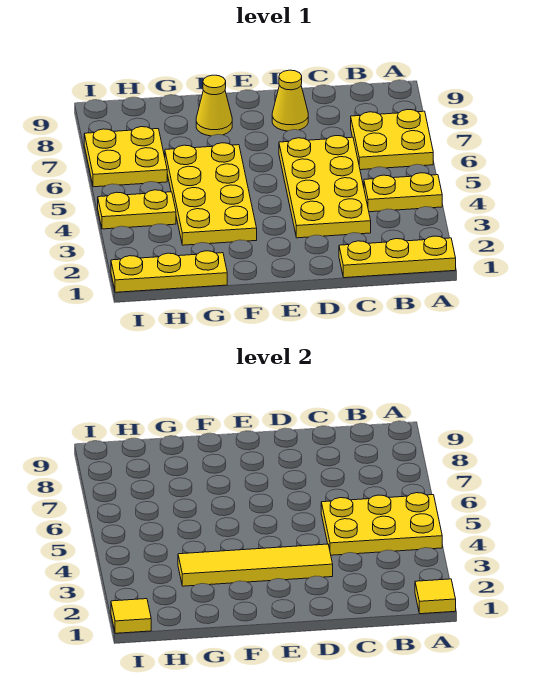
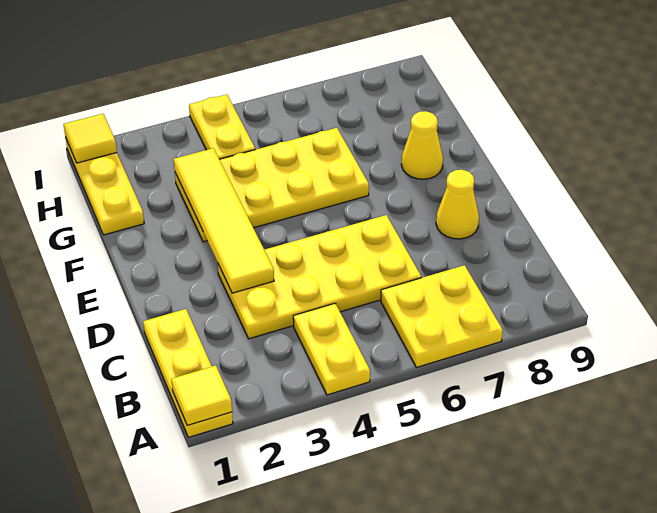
yellow plate A4:C5 level 2 -> none
yellow plate H6:I7 level 1 -> none

